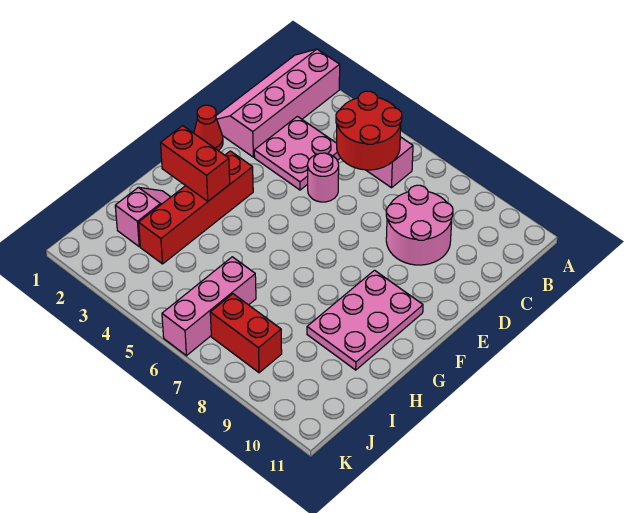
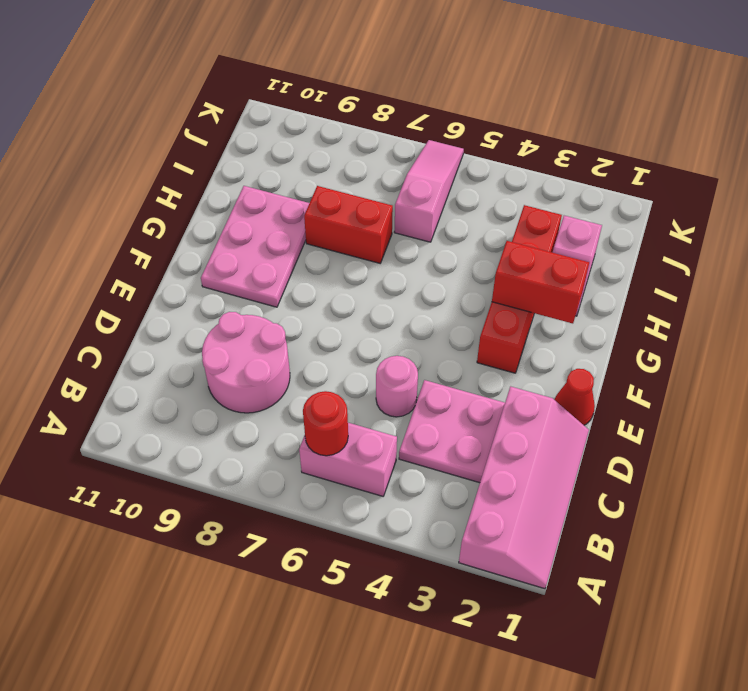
red round brick B5:C6 level 2 -> red round brick B6 level 2
pink brick I6:K6 level 1 -> pink slope I6:K6 level 1 top I
red brick J7:J8 level 1 -> red brick H7:H8 level 1

